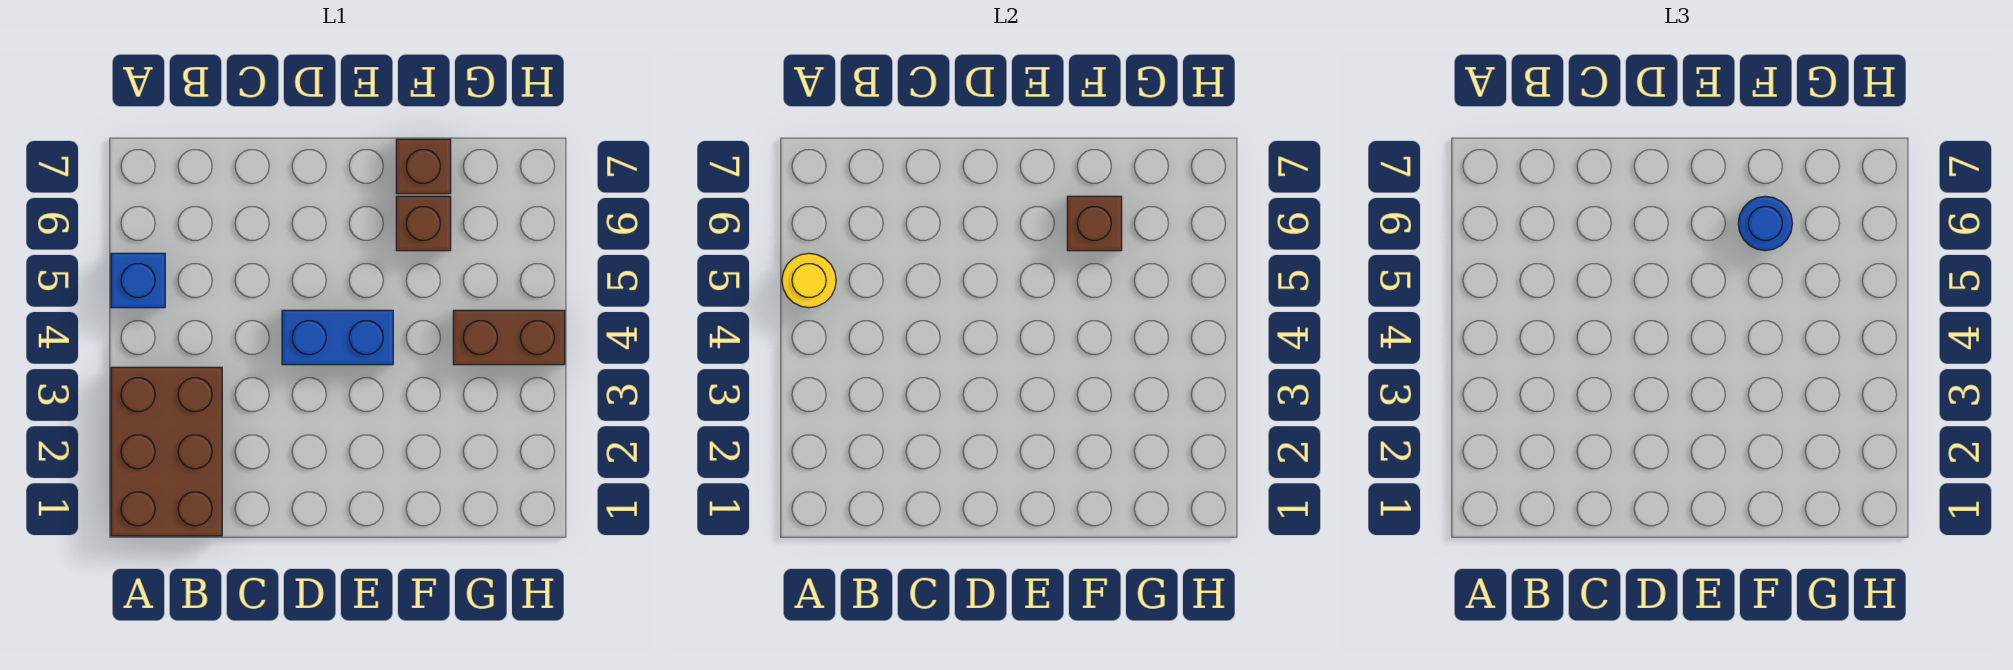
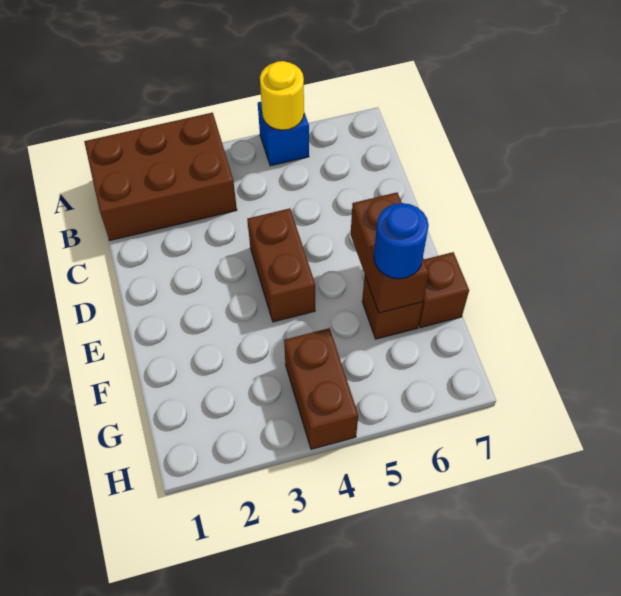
blue brick D4:E4 level 1 -> brown brick D4:E4 level 1
brown brick F6 level 2 -> brown brick E6:F6 level 2

